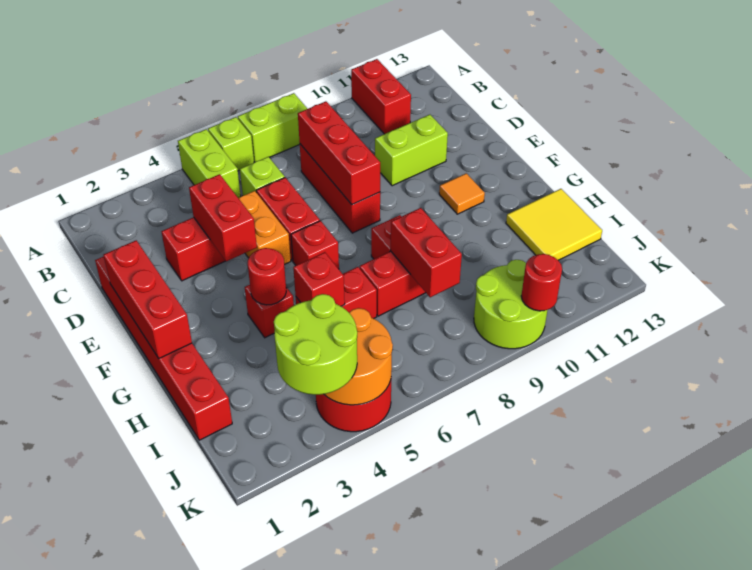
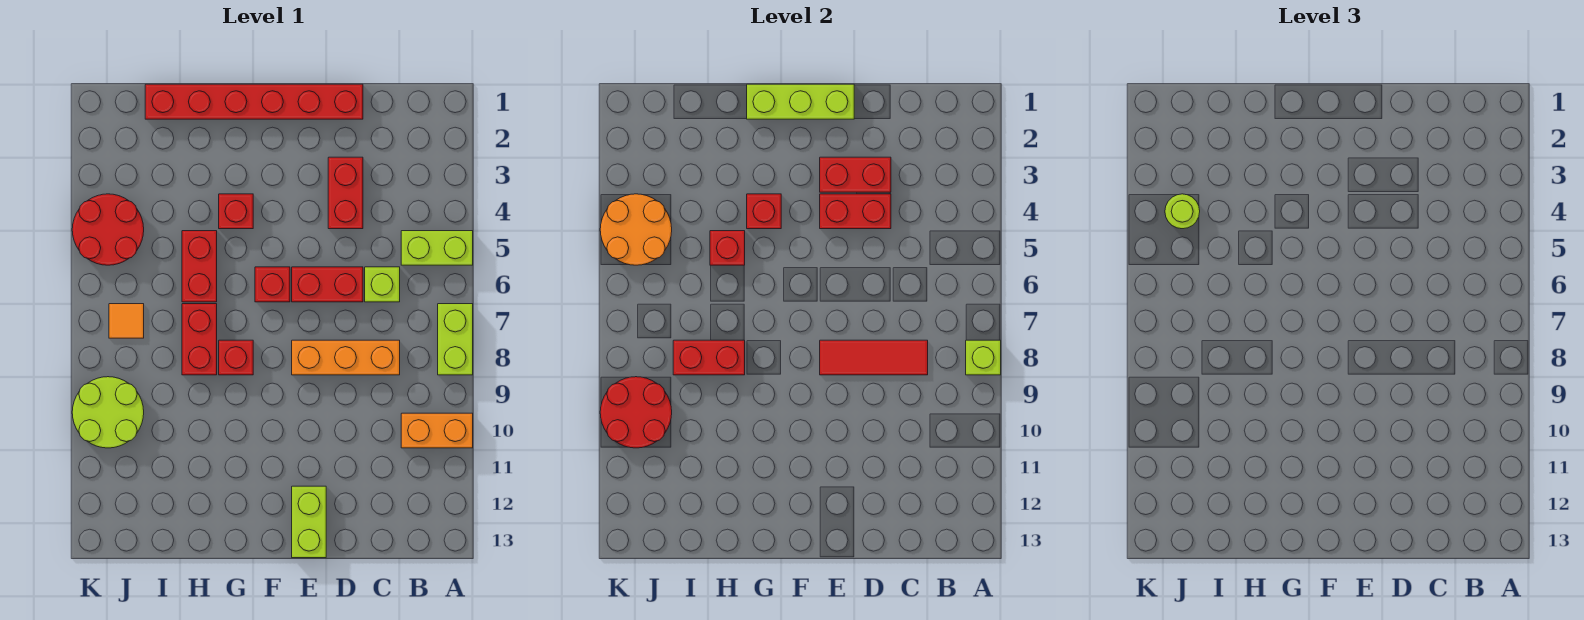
lime brick A6 level 1 -> lime brick A8 level 2
red brick A11:B11 level 1 -> red brick D3:E3 level 2
red brick C8:E8 level 1 -> orange brick C8:E8 level 1
red brick C8:E8 level 2 -> red tile C8:E8 level 2
orange brick D5:E5 level 1 -> orange brick A10:B10 level 1
lime brick D10:D11 level 1 -> lime brick E12:E13 level 1
red brick E1:G1 level 2 -> lime brick E1:G1 level 2
orange tile F11 level 1 -> orange tile J7 level 1
red round brick G4 level 2 -> red brick G4 level 2
yellow tile H12:I13 level 1 -> none
lime round brick J3:K4 level 3 -> lime round brick J4 level 3
red round brick K10 level 2 -> red round brick J9:K10 level 2

